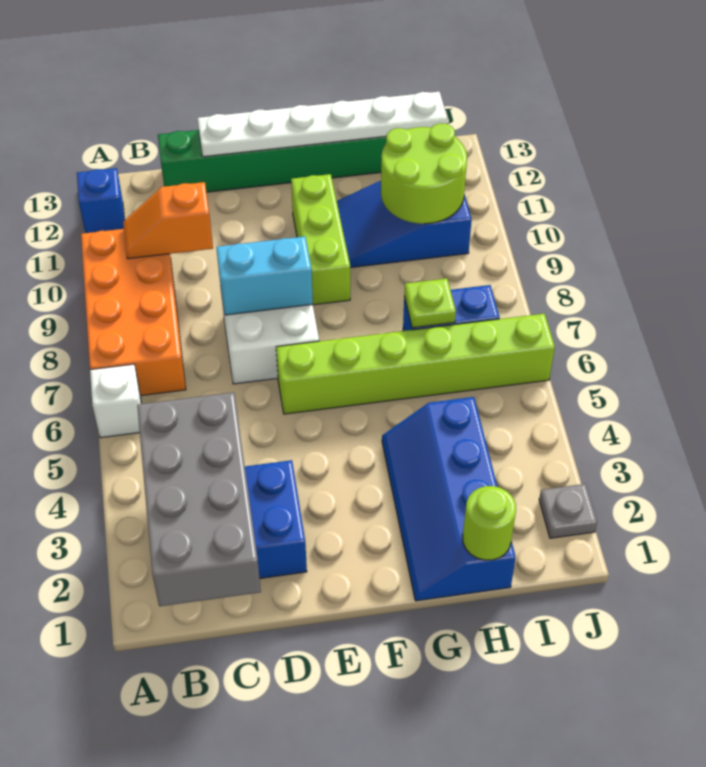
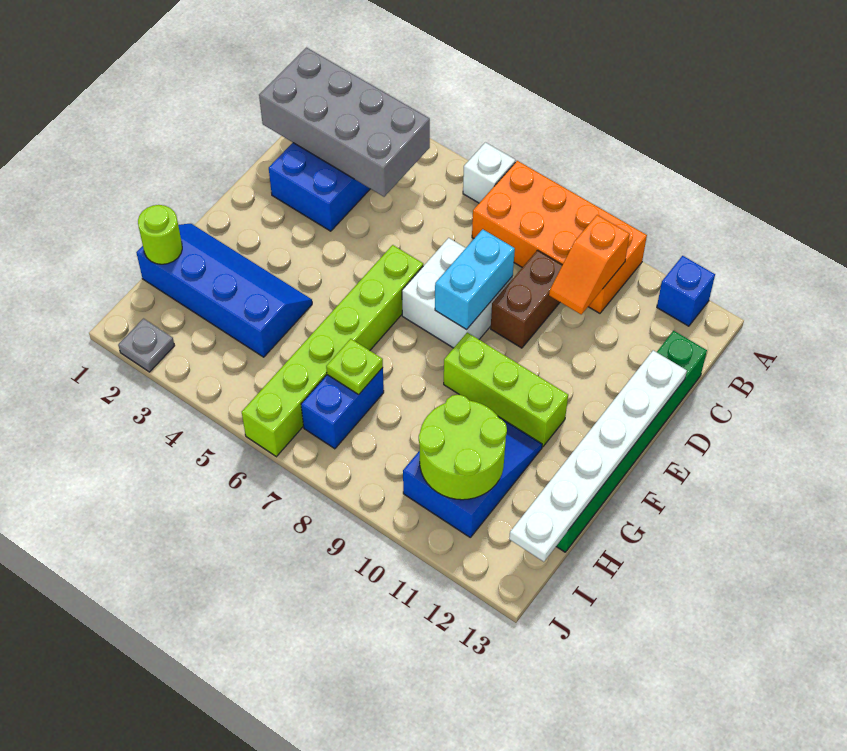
orange slope B10:C10 level 2 top C -> orange slope B10:C10 level 2 top B
none -> brown brick C9:D9 level 1

